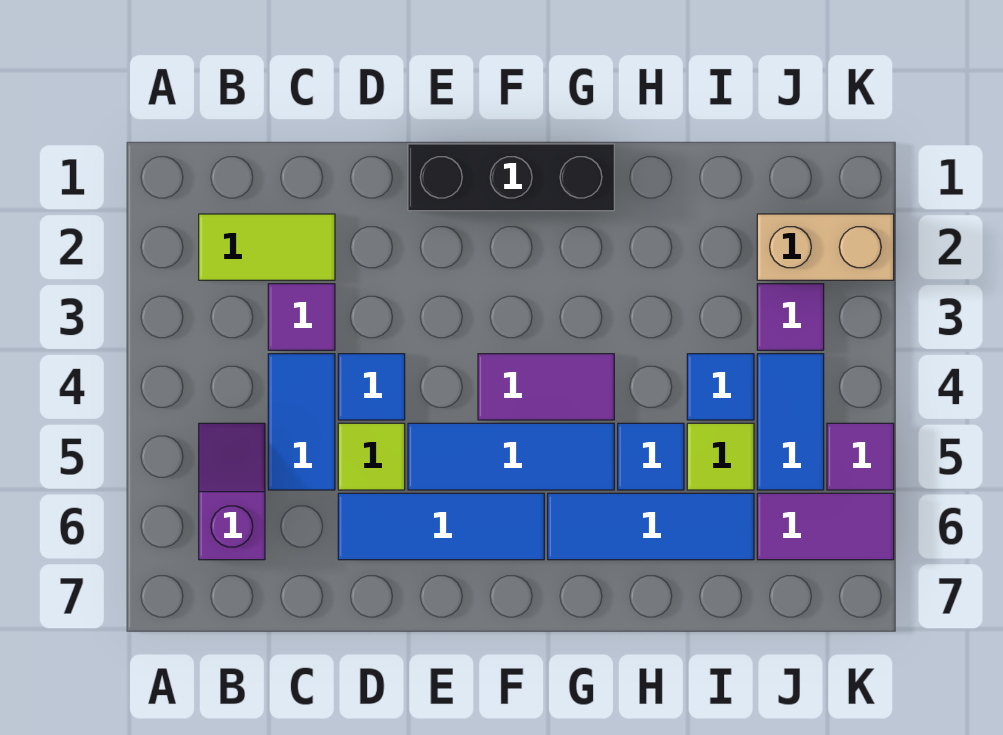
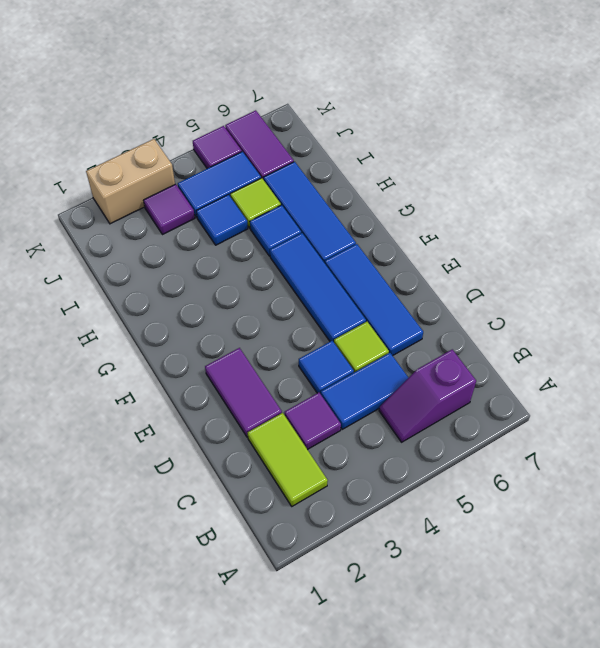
black brick E1:G1 level 1 -> none
purple tile F4:G4 level 1 -> purple tile D2:E2 level 1
tan brick J2:K2 level 1 -> tan brick K2:K3 level 1

